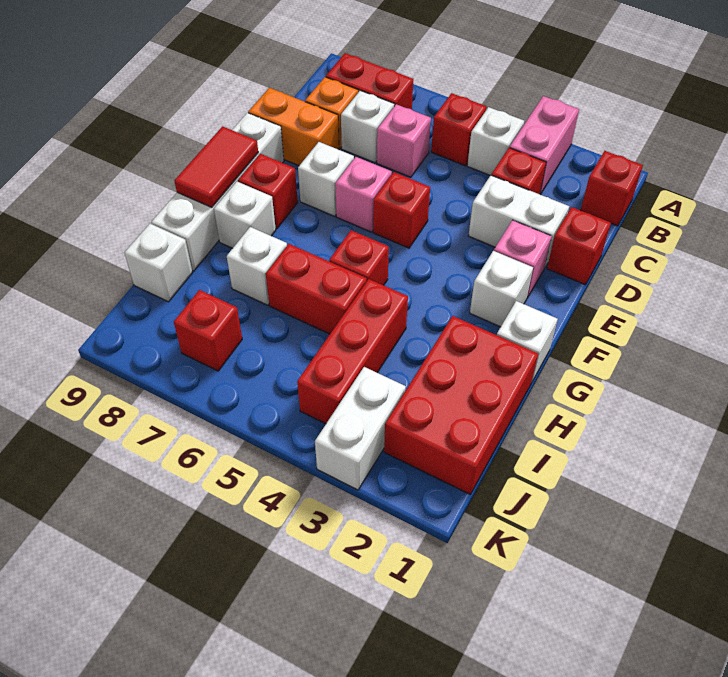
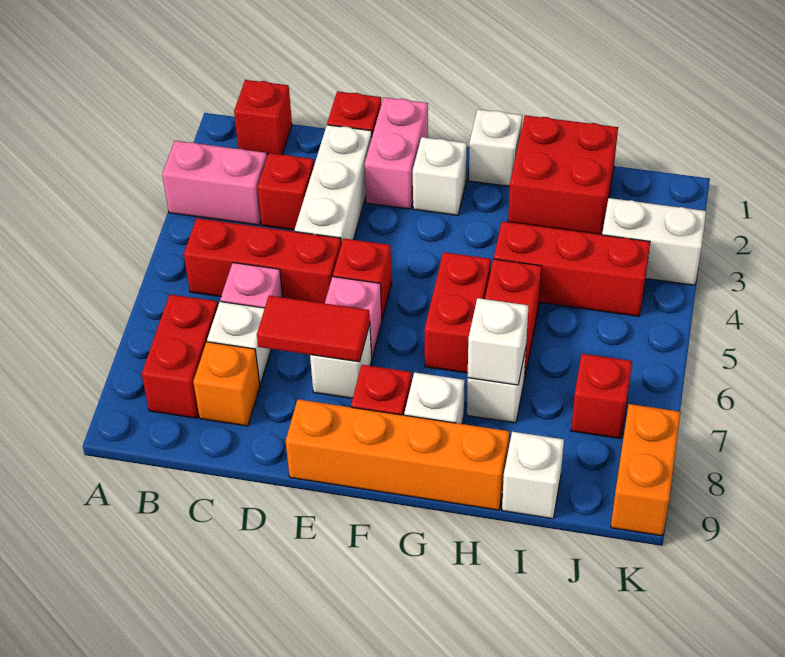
white brick B4 level 1 -> white brick H7 level 2
red brick B5 level 1 -> red brick B5:D5 level 1
white brick D2:D3 level 1 -> white brick D2:D4 level 1
orange brick D8:D9 level 1 -> orange brick K8:K9 level 1
pink brick E2 level 1 -> pink brick E1:E2 level 1
white brick E9:H9 level 1 -> orange brick E9:H9 level 1
red tile F9:G9 level 2 -> red tile D7:E7 level 2
red brick G5 level 1 -> red brick G5:G6 level 1
red brick H1:J2 level 1 -> red brick H1:I2 level 1

